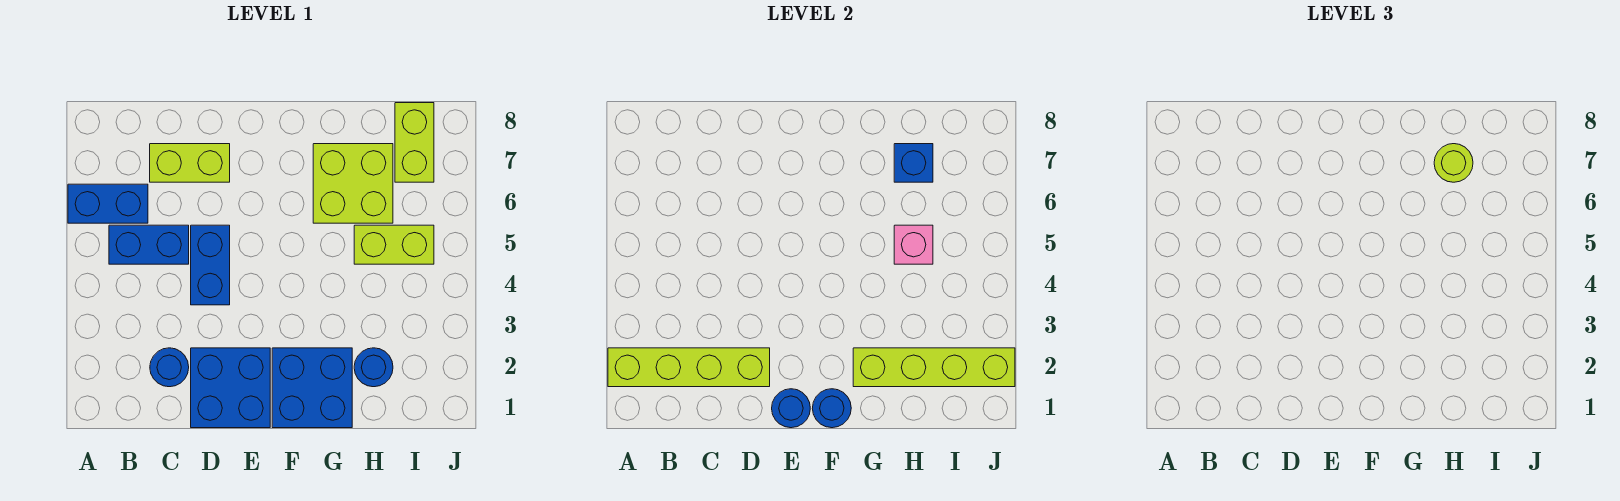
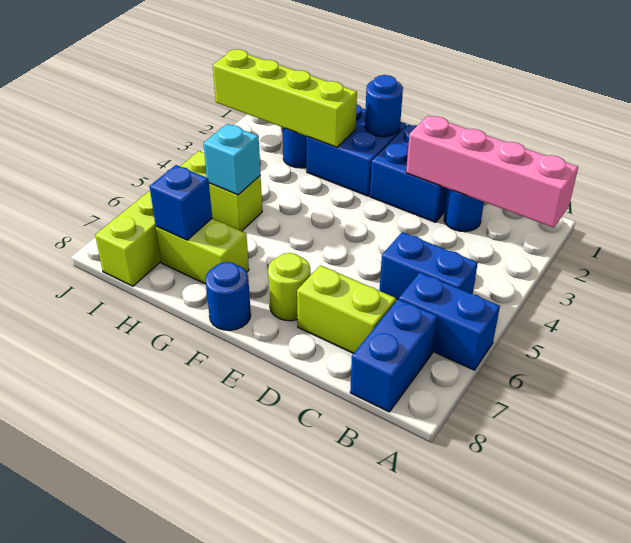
lime brick A2:D2 level 2 -> pink brick A2:D2 level 2
blue brick D4:D5 level 1 -> blue brick B7:B8 level 1
blue round brick E1 level 2 -> blue round brick F8 level 1
lime brick G6:H7 level 1 -> lime brick G7:H7 level 1
pink brick H5 level 2 -> cyan brick H5 level 2
lime round brick H7 level 3 -> lime round brick E7 level 1

